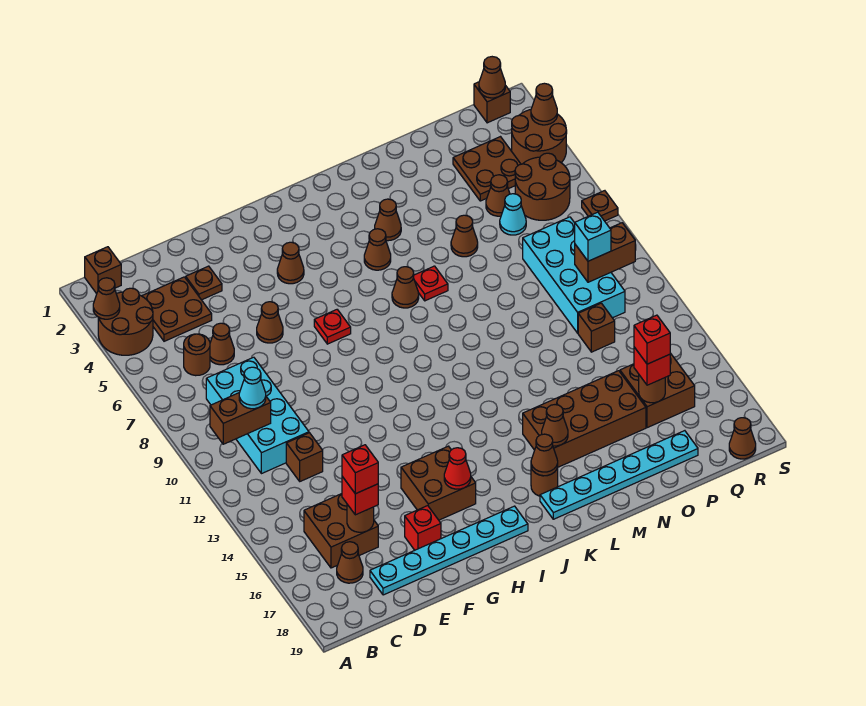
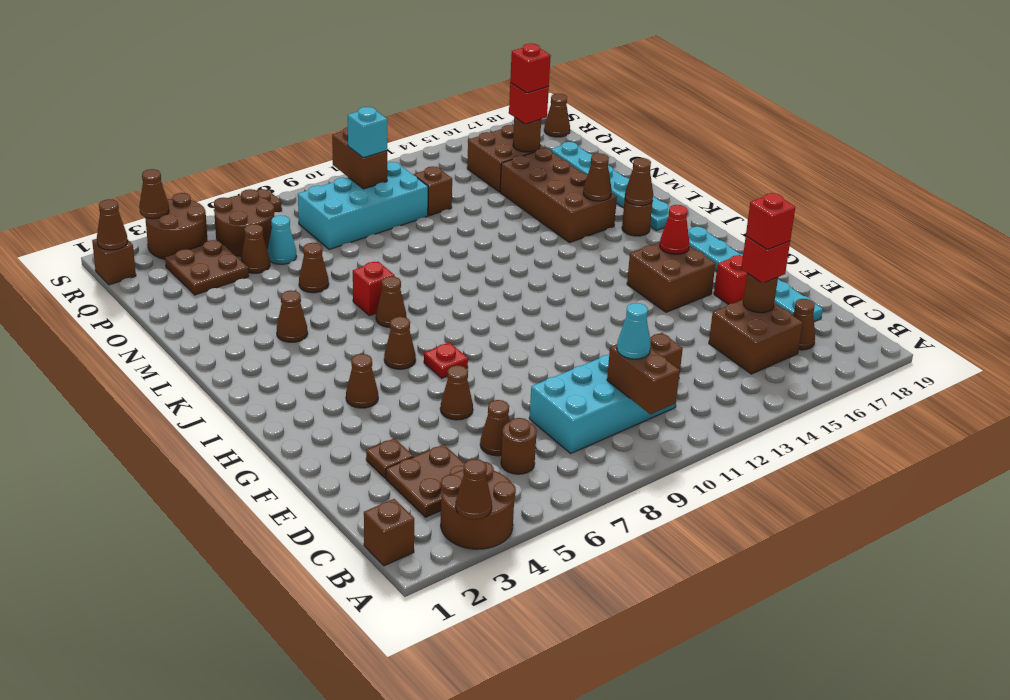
brown cone K5 level 1 -> brown cone I6 level 1
red plate L7 level 1 -> red brick L7 level 1

